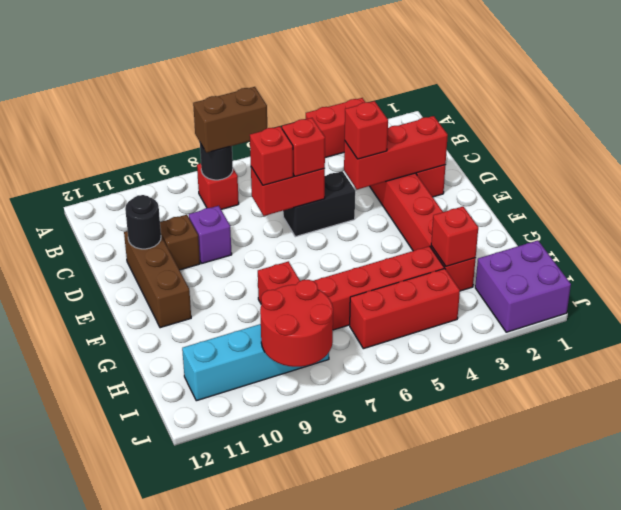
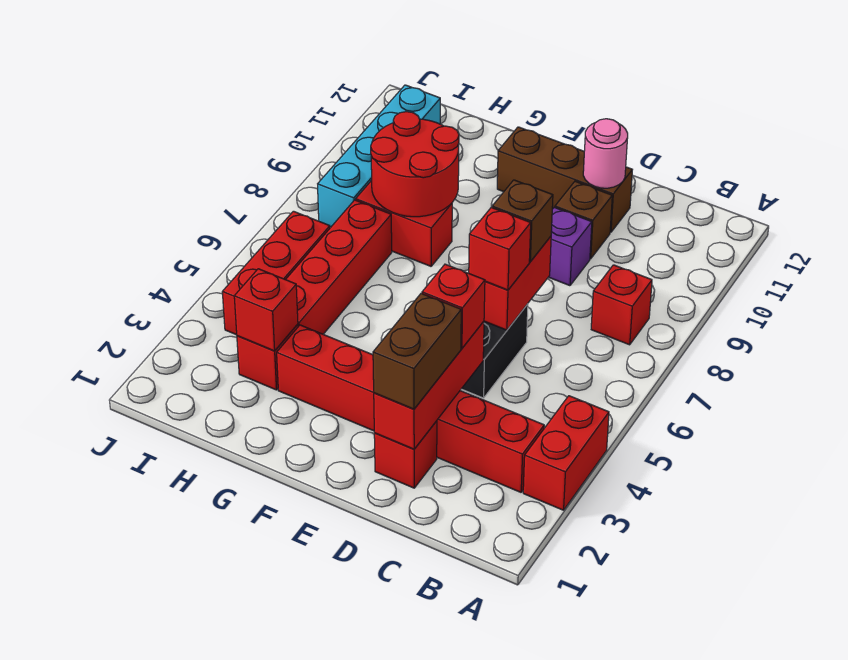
brown brick B7:B8 level 3 -> brown brick D2:D3 level 3
black round brick B8 level 2 -> none
red brick D7 level 3 -> brown brick D7 level 3
black round brick D11 level 2 -> pink round brick D11 level 2
purple brick I1:J2 level 1 -> none
red round brick I8:J9 level 2 -> red round brick G8:H9 level 2

